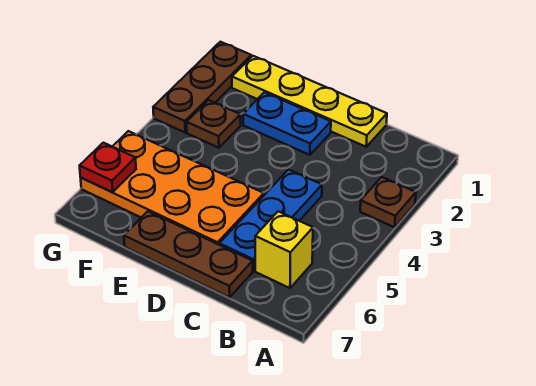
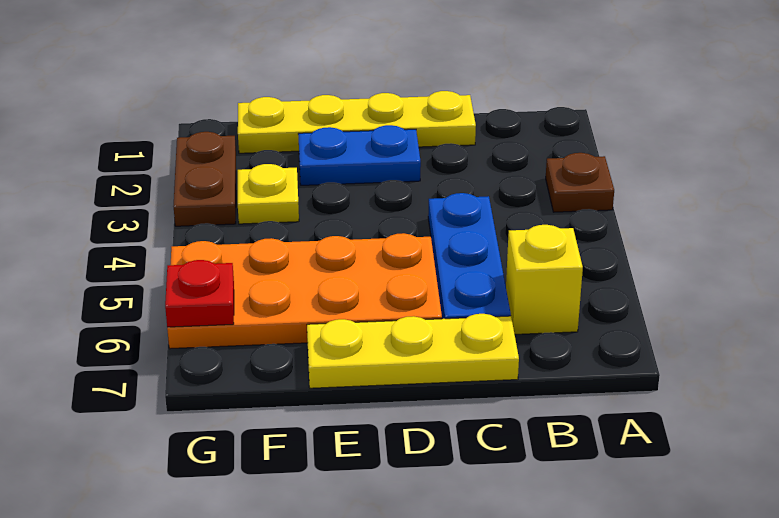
brown plate C7:E7 level 1 -> yellow plate C7:E7 level 1
brown plate F3 level 1 -> yellow plate F3 level 1
brown plate G1:G3 level 1 -> brown plate G2:G3 level 1

